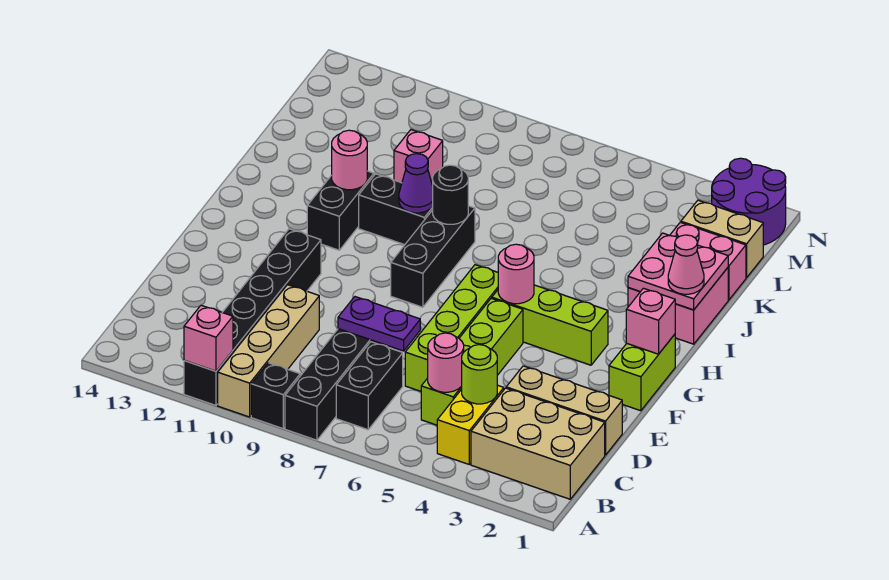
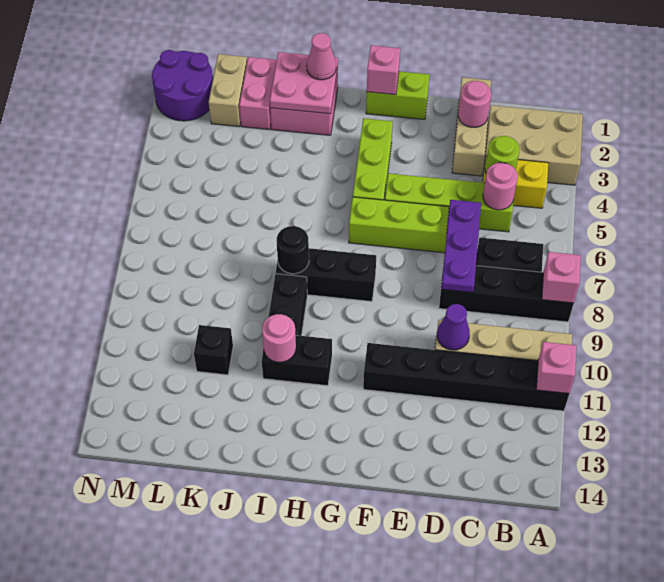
black brick A9 level 1 -> black brick K11 level 1
tan brick B1:C3 level 1 -> tan brick A2:C3 level 1
purple plate D7:D8 level 2 -> purple plate D6:D8 level 2
pink round brick G5 level 2 -> pink round brick D2 level 2
purple cone I9 level 2 -> purple cone D10 level 2
pink brick K10 level 1 -> pink brick A8 level 2

